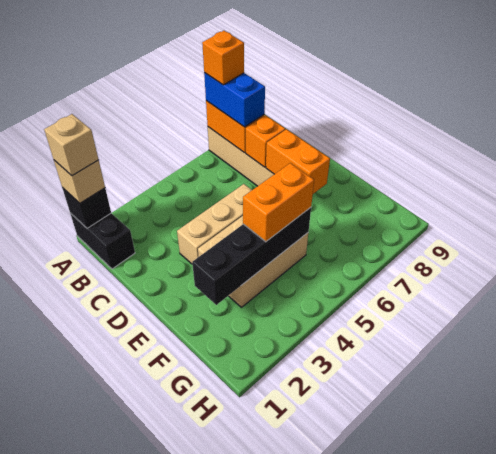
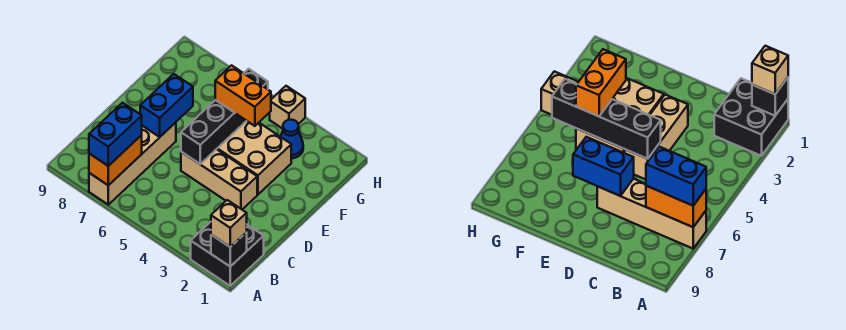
black brick A1:B1 level 1 -> black brick A1:B2 level 1
tan brick A1 level 4 -> tan brick H4 level 1
orange brick A7 level 4 -> none
orange brick C7 level 2 -> none
orange brick D7:E7 level 2 -> blue brick D7:E7 level 2
black brick F2:F5 level 2 -> black brick D5:G5 level 2
none -> blue cone G3 level 1

